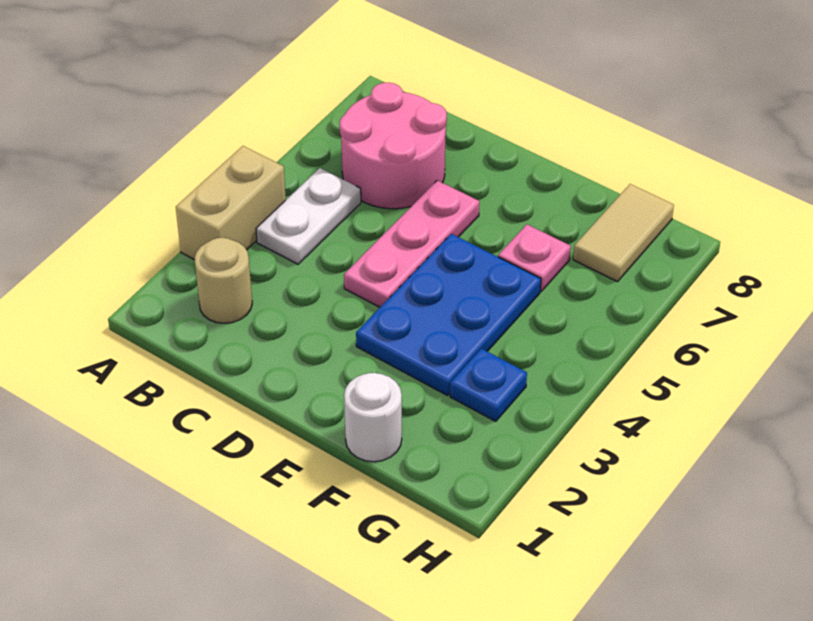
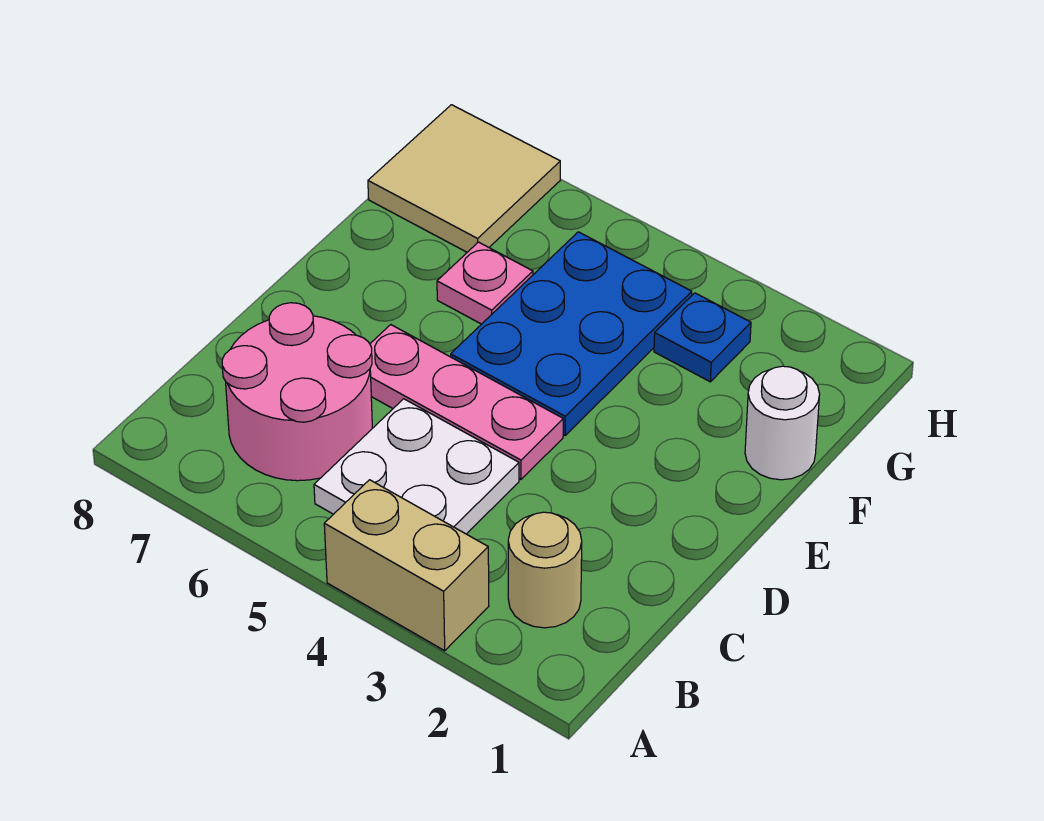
white plate B4:B5 level 1 -> white plate B4:C5 level 1
blue plate E3:F5 level 1 -> blue plate E4:G5 level 1
tan tile G7:G8 level 1 -> tan tile G7:H8 level 1

